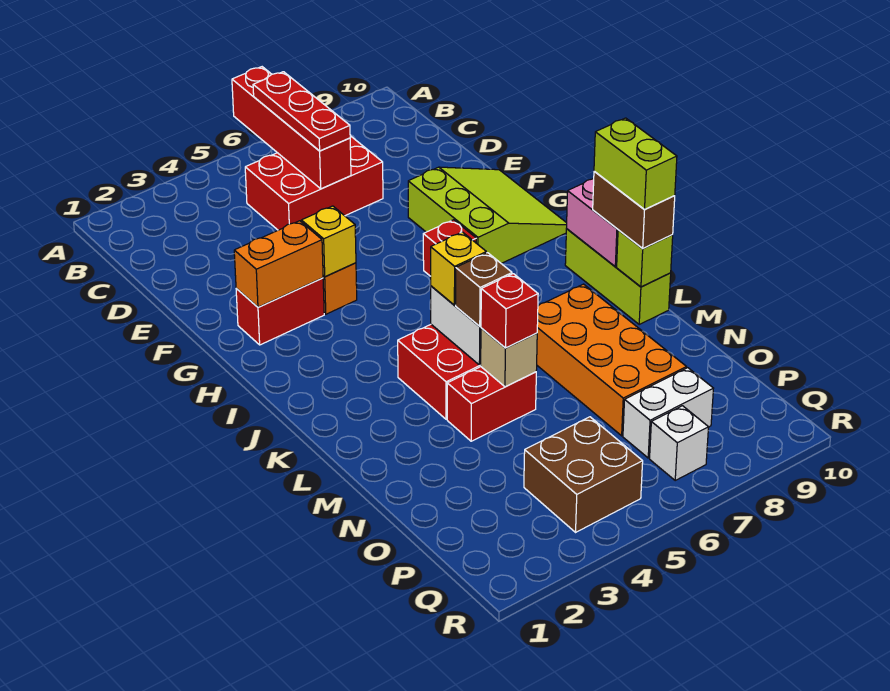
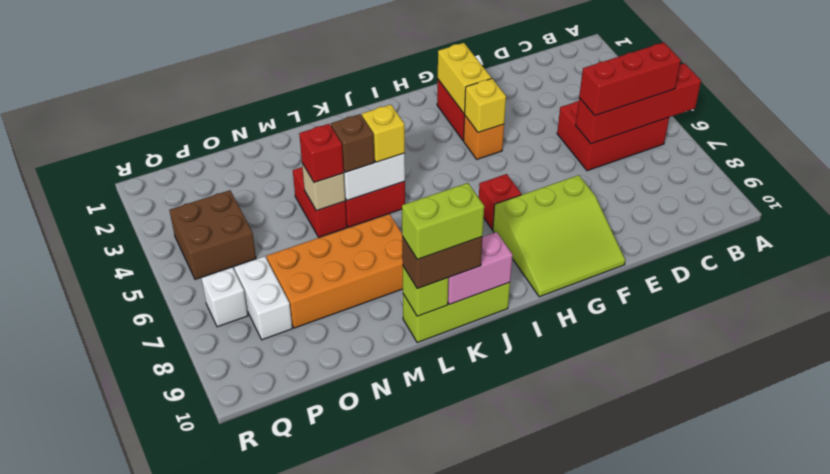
red plate B6:D6 level 3 -> red brick B6:D6 level 3
red brick C5:D7 level 1 -> red brick B5:D6 level 1
orange brick G2:G3 level 2 -> yellow brick G2:G3 level 2

